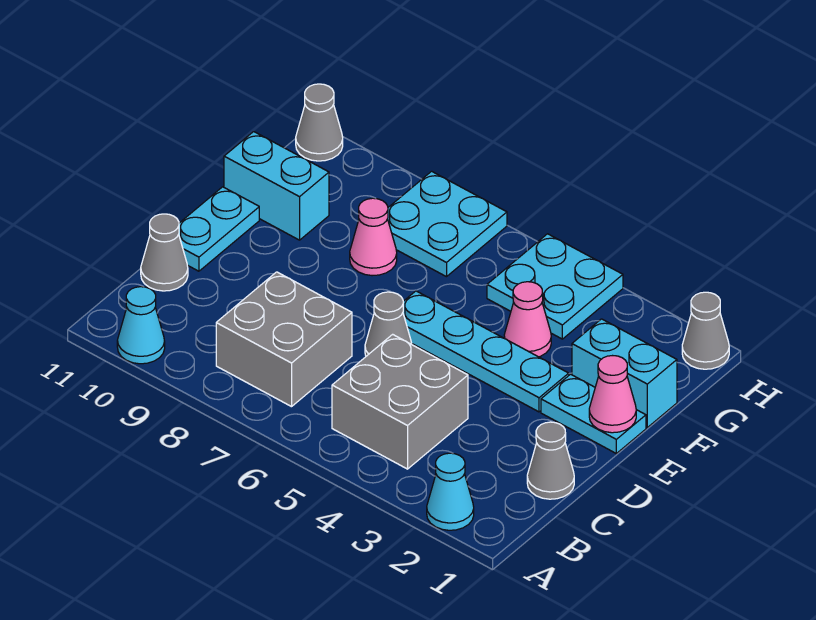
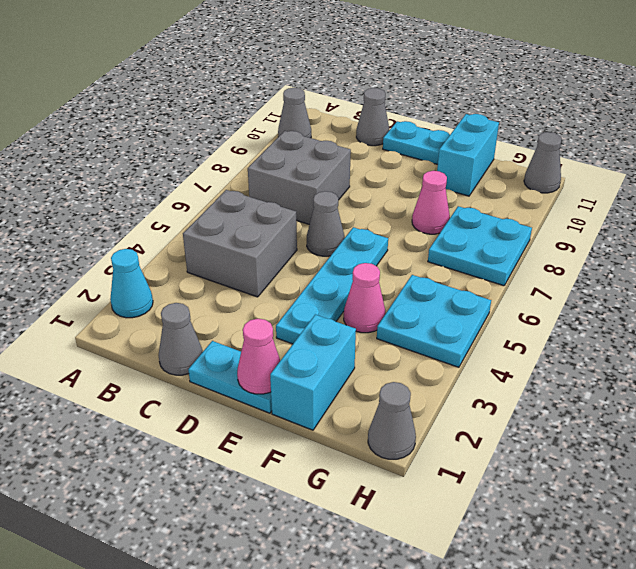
cyan cone A10 level 1 -> grey cone A10 level 1
cyan plate E1:E2 level 1 -> cyan plate D1:E1 level 1

